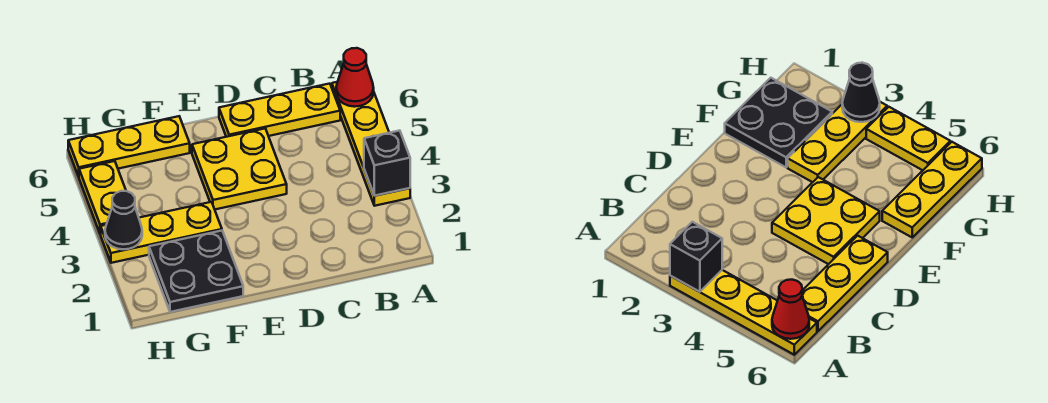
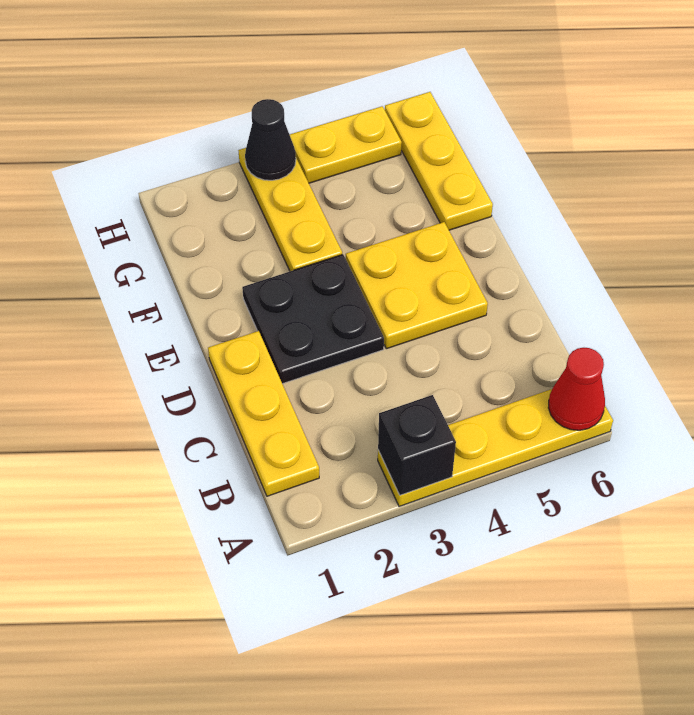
yellow plate B6:D6 level 1 -> yellow plate B1:D1 level 1
black plate F1:G2 level 1 -> black plate D2:E3 level 1

